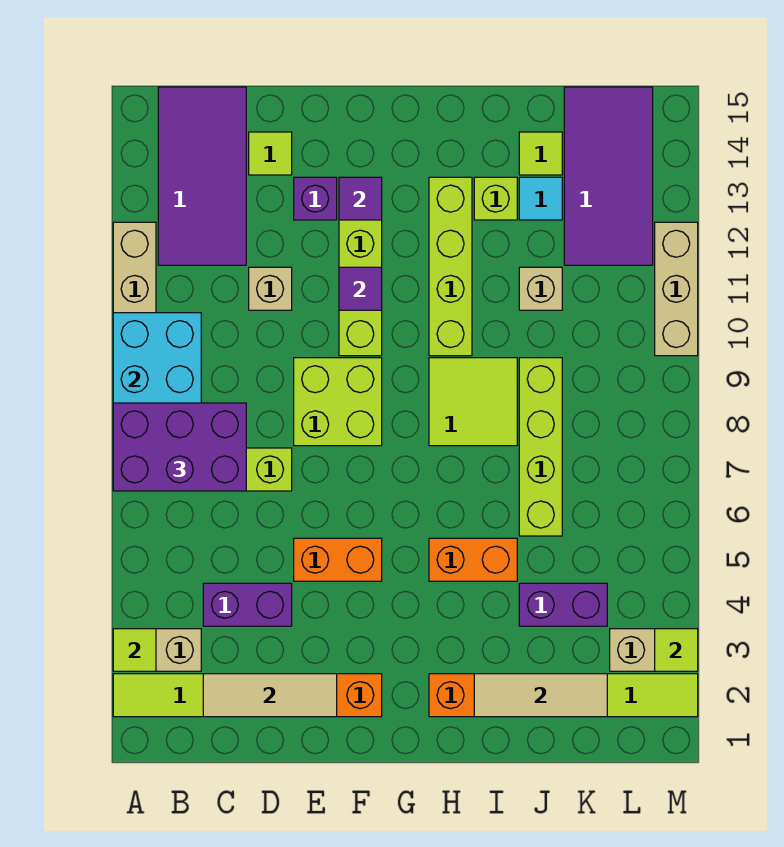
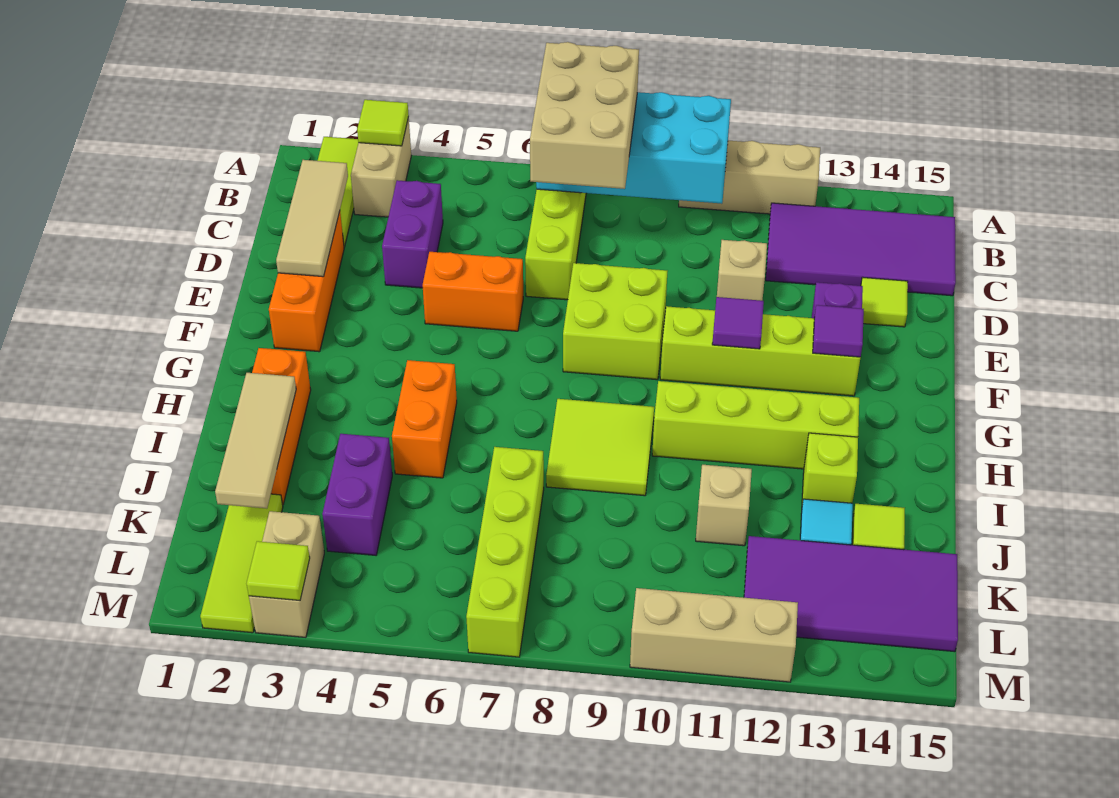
purple brick A7:C8 level 3 -> tan brick A7:C8 level 3
orange brick E5:F5 level 1 -> orange brick E5:E6 level 1
lime brick J6:J9 level 1 -> lime brick J7:M7 level 1

